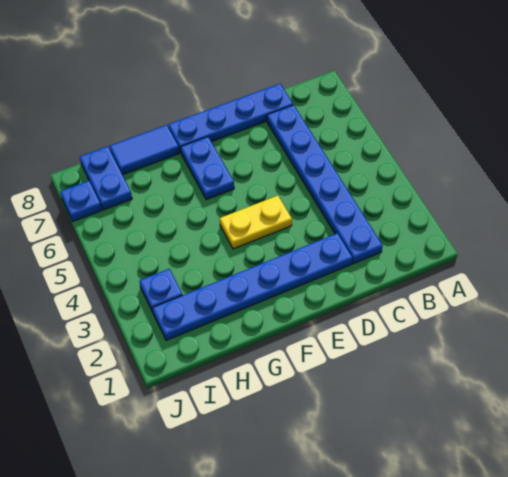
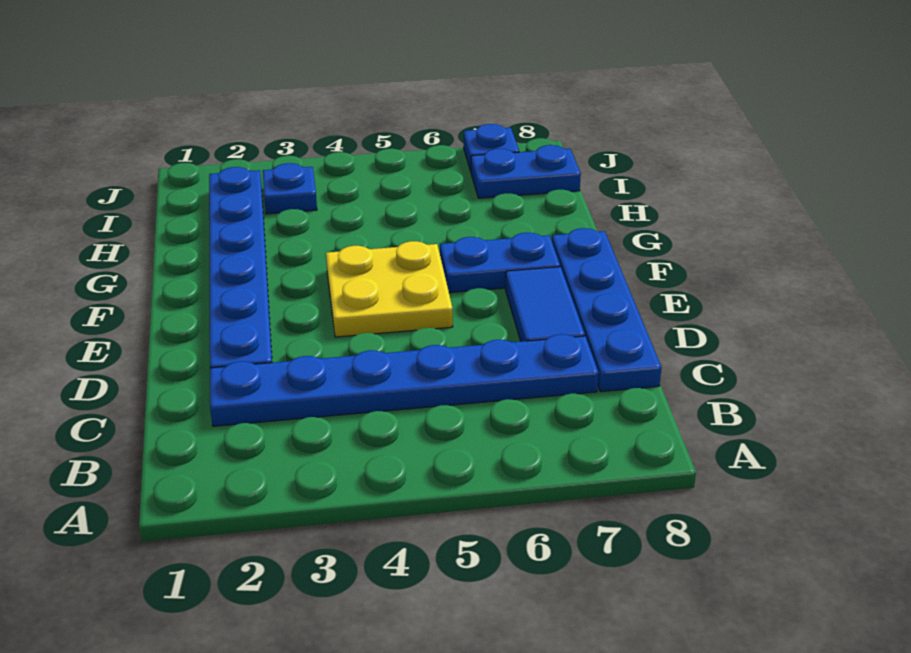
yellow plate E4:F4 level 1 -> yellow plate E4:F5 level 1
blue tile G8:H8 level 1 -> blue tile D7:E7 level 1

